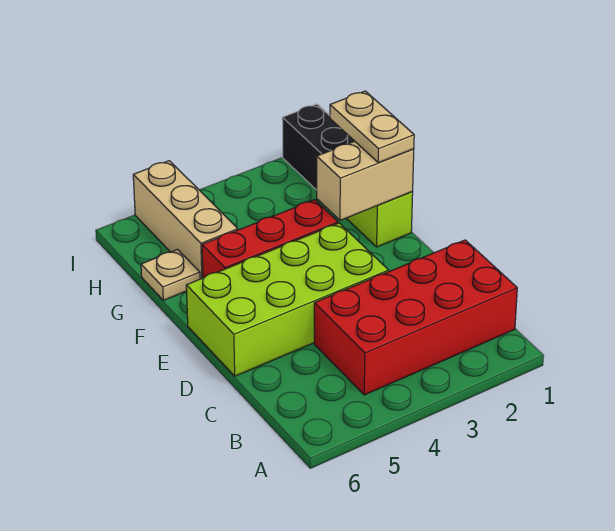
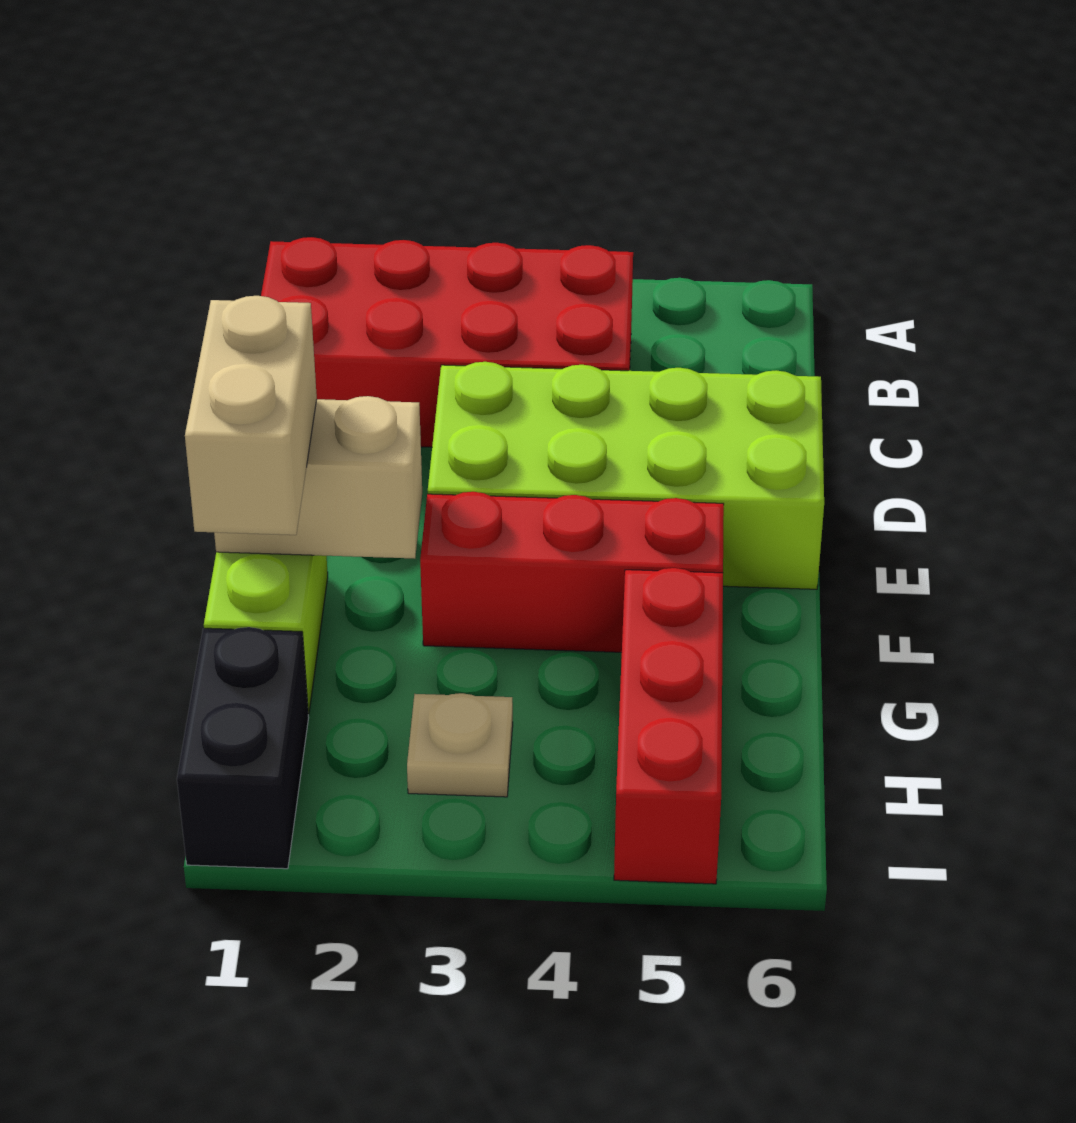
tan plate F1:G1 level 3 -> tan brick F1:G1 level 3
tan brick G5:I5 level 1 -> red brick G5:I5 level 1
tan plate G6 level 1 -> tan plate H3 level 1

